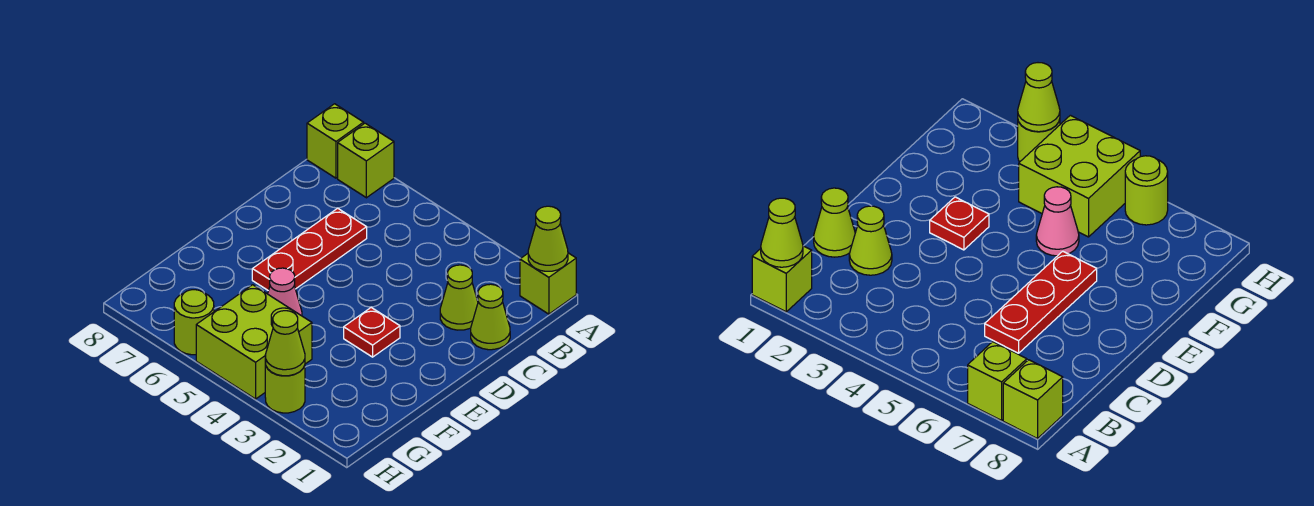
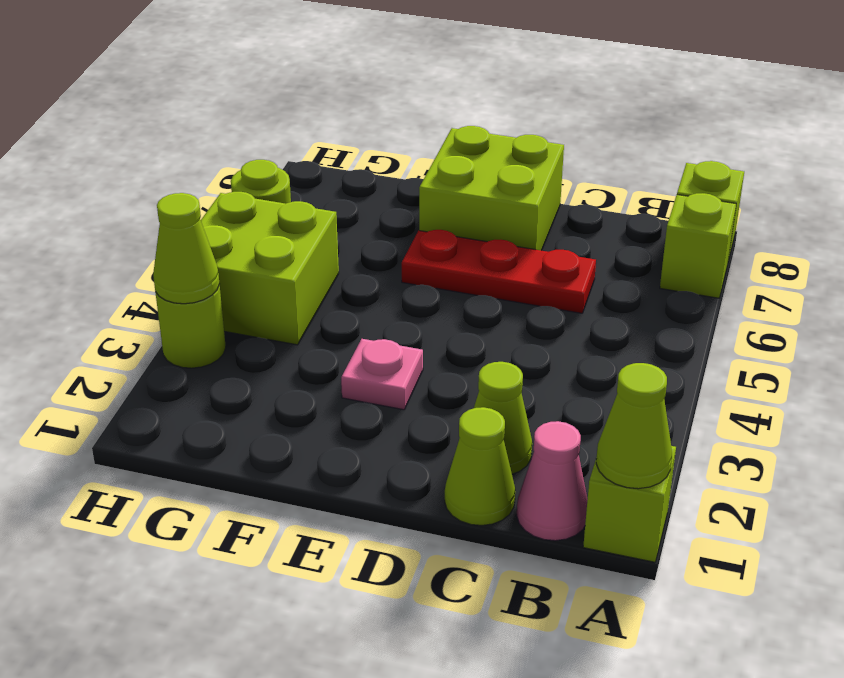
none -> lime brick D7:E8 level 1
red plate E3 level 1 -> pink plate E3 level 1
pink cone F5 level 1 -> pink cone B1 level 1

